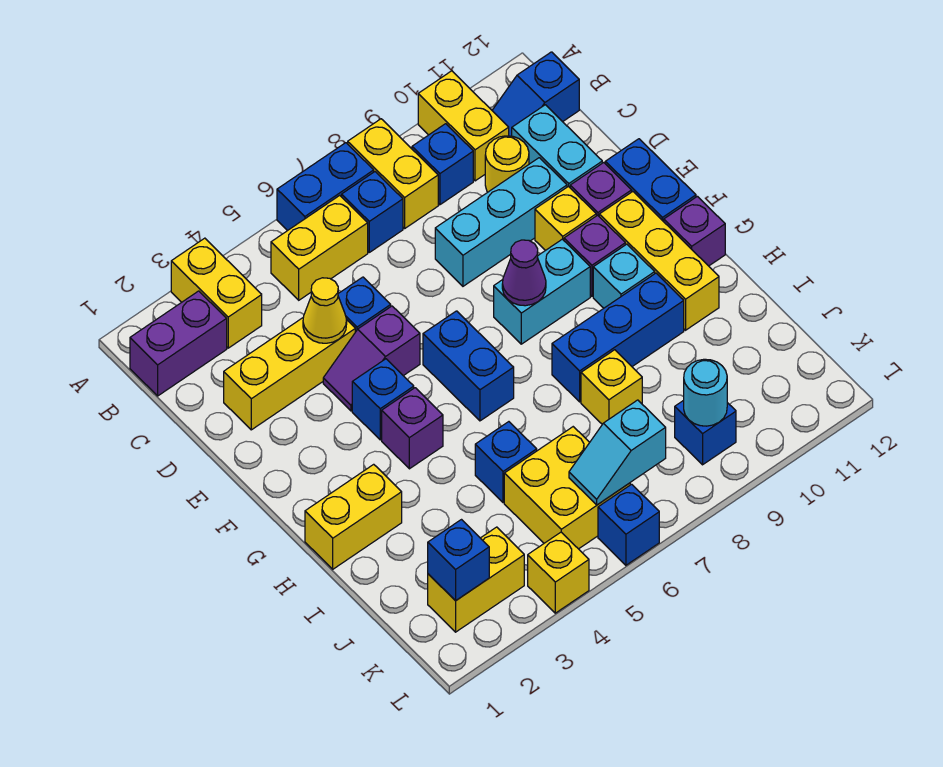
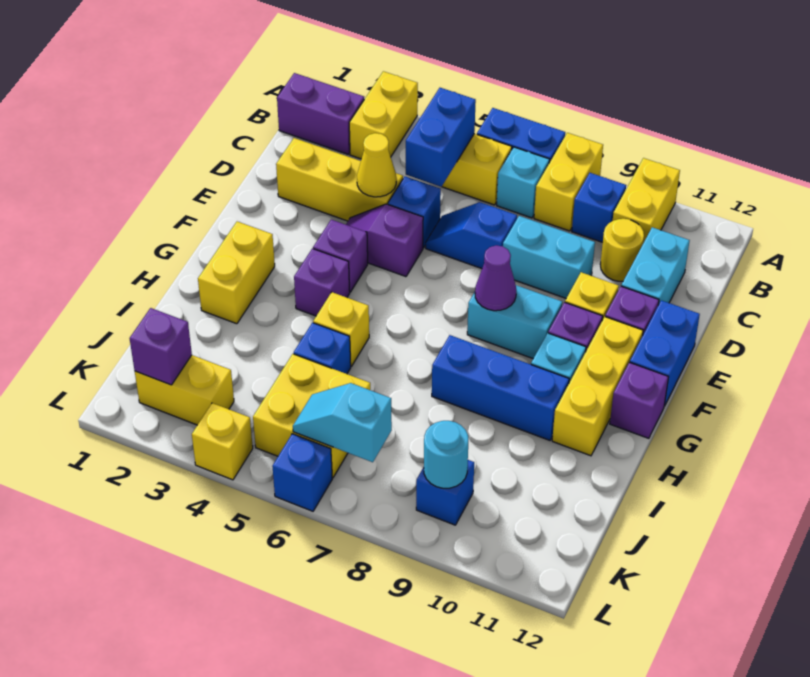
blue brick B7 level 1 -> cyan brick B7 level 1
blue slope B11:B12 level 1 top 12 -> blue slope D6:D7 level 1 top 7
cyan brick D8:D10 level 1 -> cyan brick D8:D9 level 1
blue brick F4 level 1 -> purple brick F4 level 1
blue brick F6:G6 level 1 -> blue brick B5:C5 level 2
yellow brick H1:H2 level 1 -> yellow brick G2:H2 level 1
yellow brick I8 level 1 -> yellow brick H5 level 1
blue brick K2 level 2 -> purple brick K2 level 2

